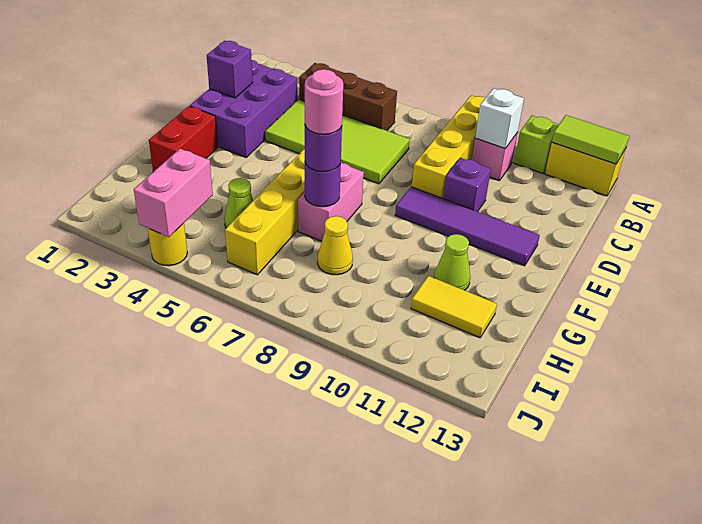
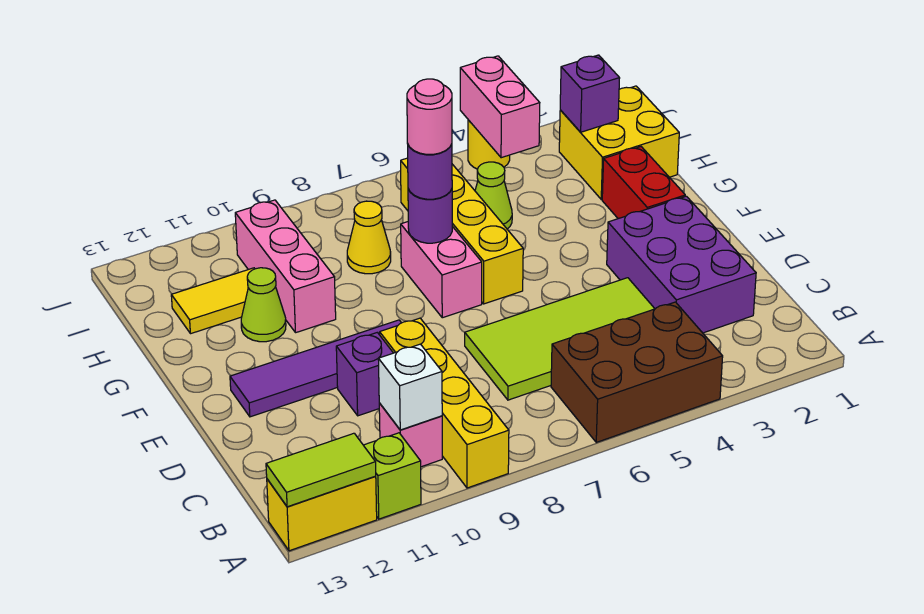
brown brick B4:B6 level 1 -> brown brick A4:B6 level 1
purple brick D2 level 2 -> purple brick I2 level 2
none -> pink brick G10:I10 level 1
none -> yellow brick H1:I2 level 1

